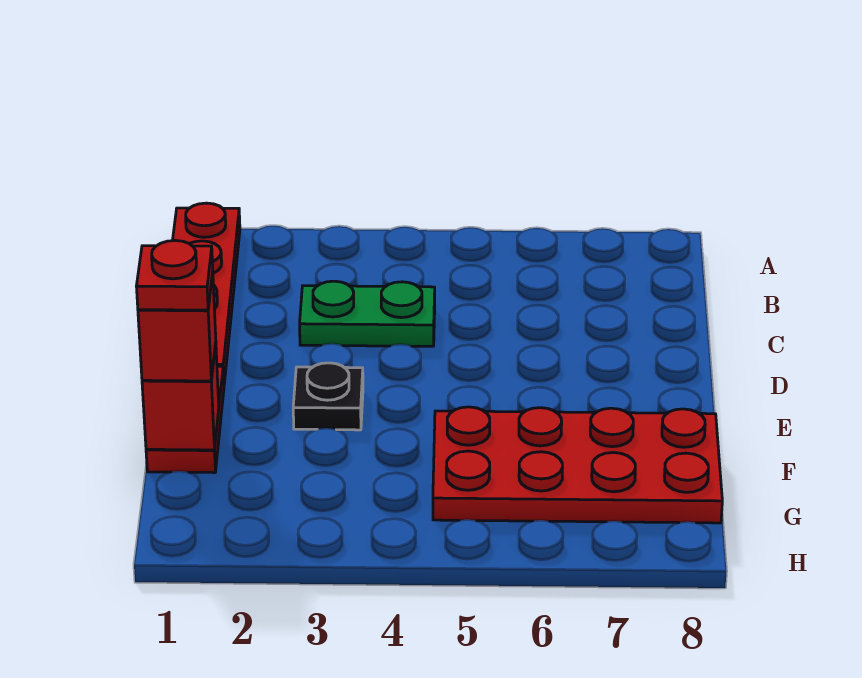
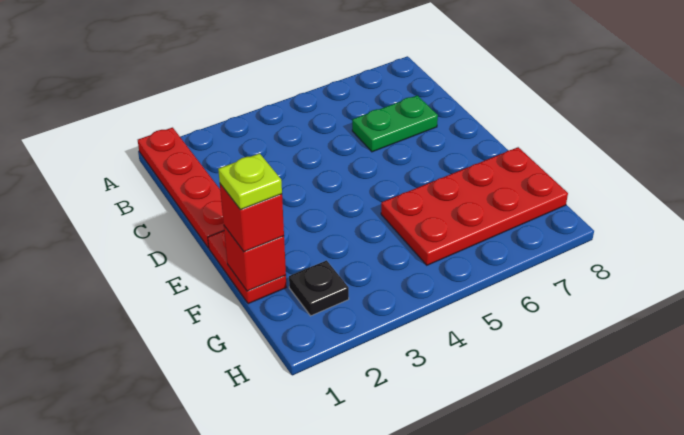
green plate C3:C4 level 1 -> green plate C6:C7 level 1
black plate E3 level 1 -> black plate G2 level 1
red plate F1 level 4 -> lime plate F1 level 4

